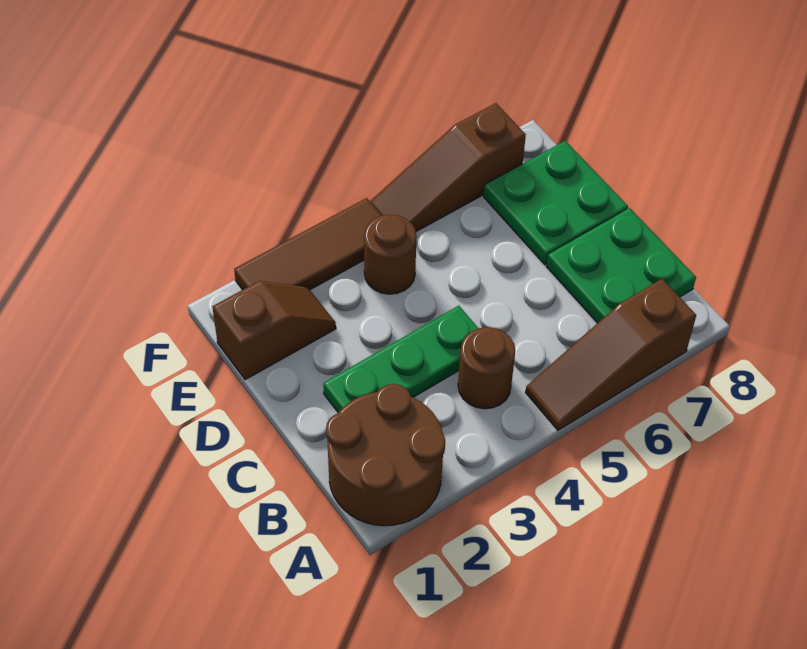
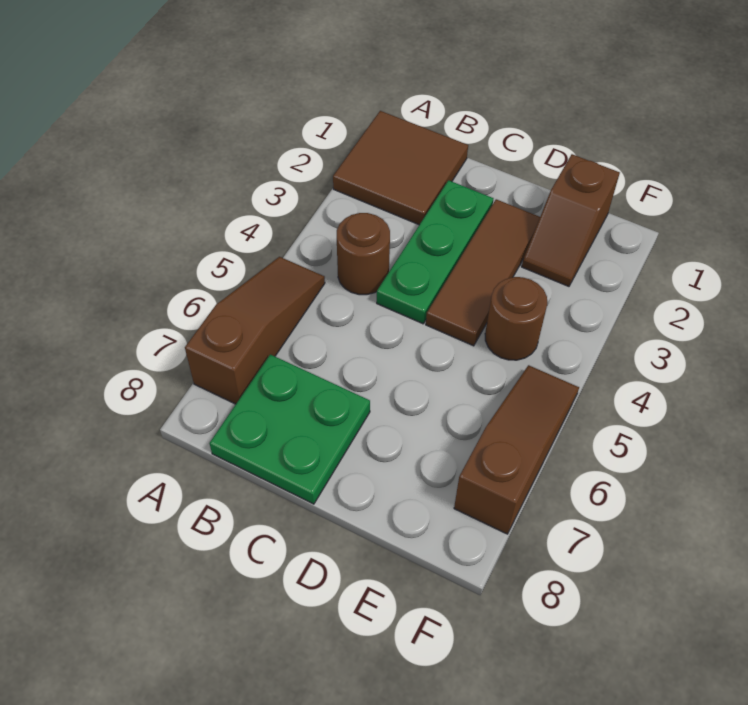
brown round brick A1:B2 level 1 -> brown tile A1:B2 level 1
green plate D7:E8 level 1 -> none
brown tile F2:F4 level 1 -> brown tile D2:D4 level 1

